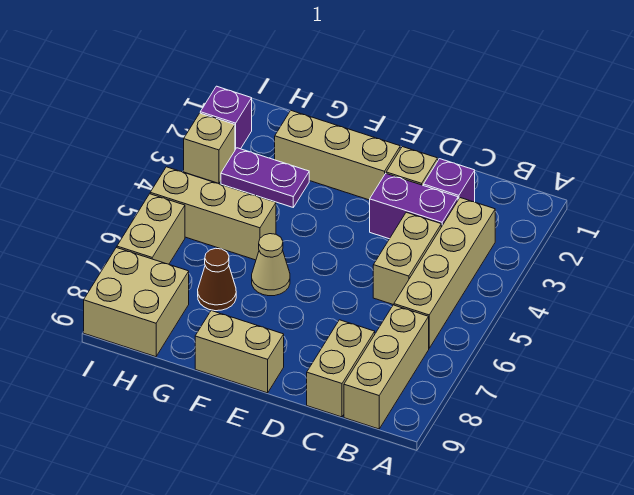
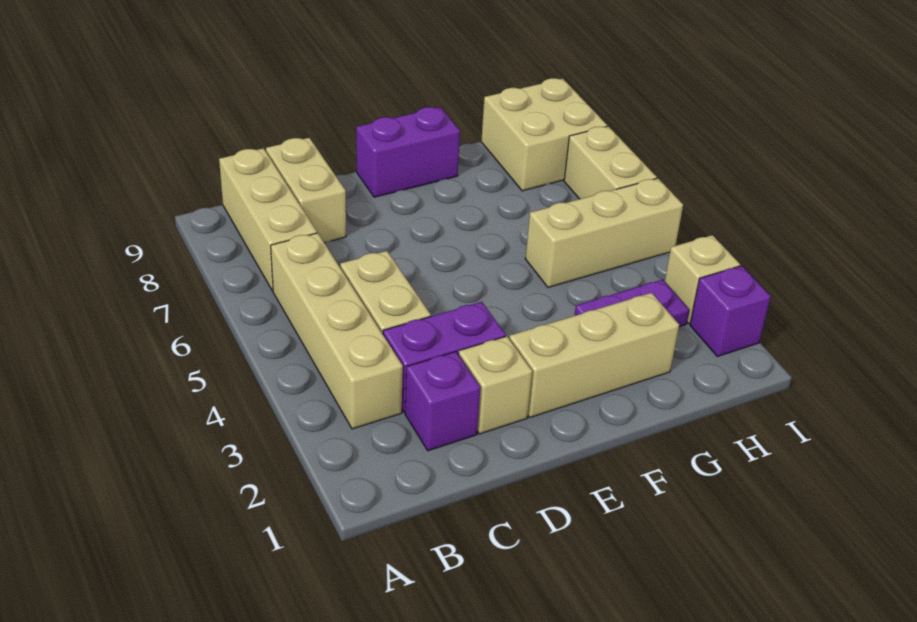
tan brick E9:F9 level 1 -> purple brick E9:F9 level 1
tan cone F6 level 1 -> none
brown cone G7 level 1 -> none

